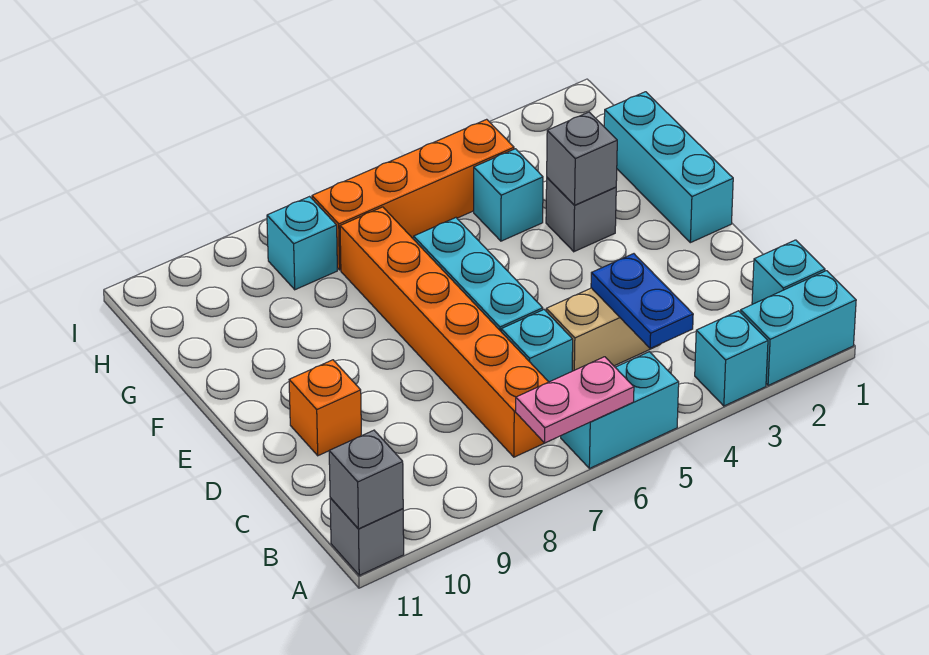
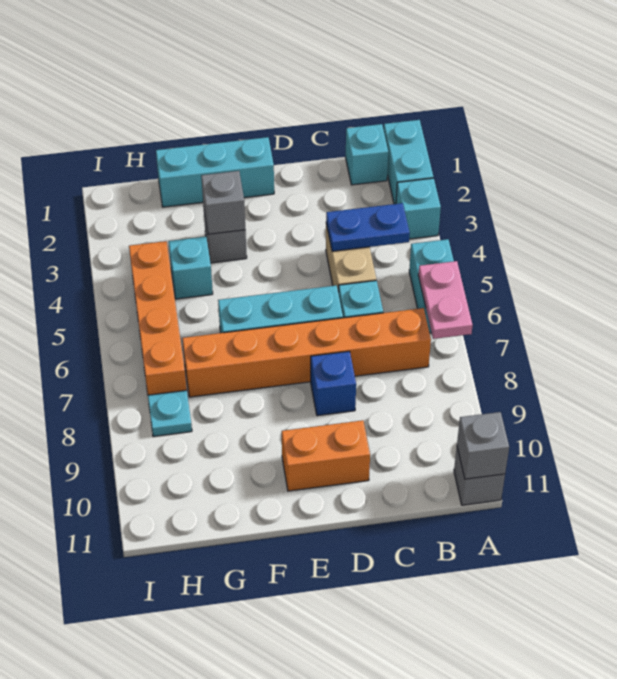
none -> blue brick D8 level 1
orange brick D10 level 1 -> orange brick D10:E10 level 1
cyan brick H8 level 1 -> cyan plate H8 level 1

